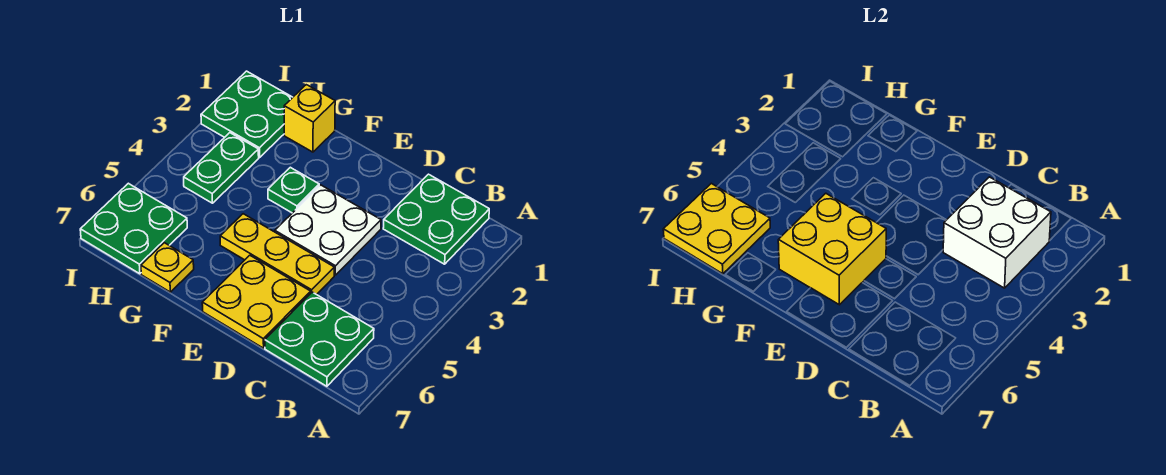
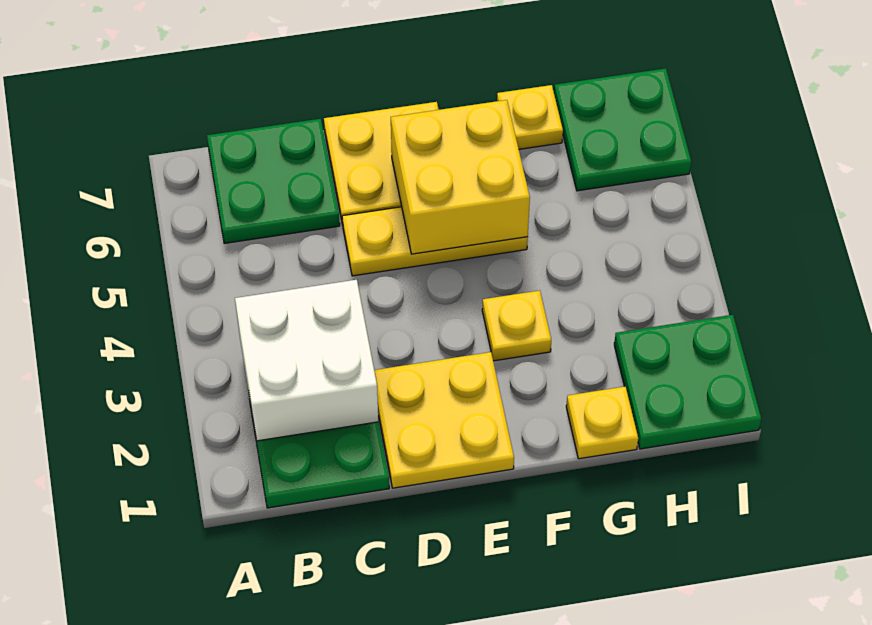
white plate D3:E4 level 1 -> none
green plate F3 level 1 -> yellow plate F3 level 1
yellow brick G1 level 1 -> yellow plate G1 level 1
green plate H3:H4 level 1 -> none
yellow plate H6:I7 level 2 -> yellow plate D1:E2 level 1

